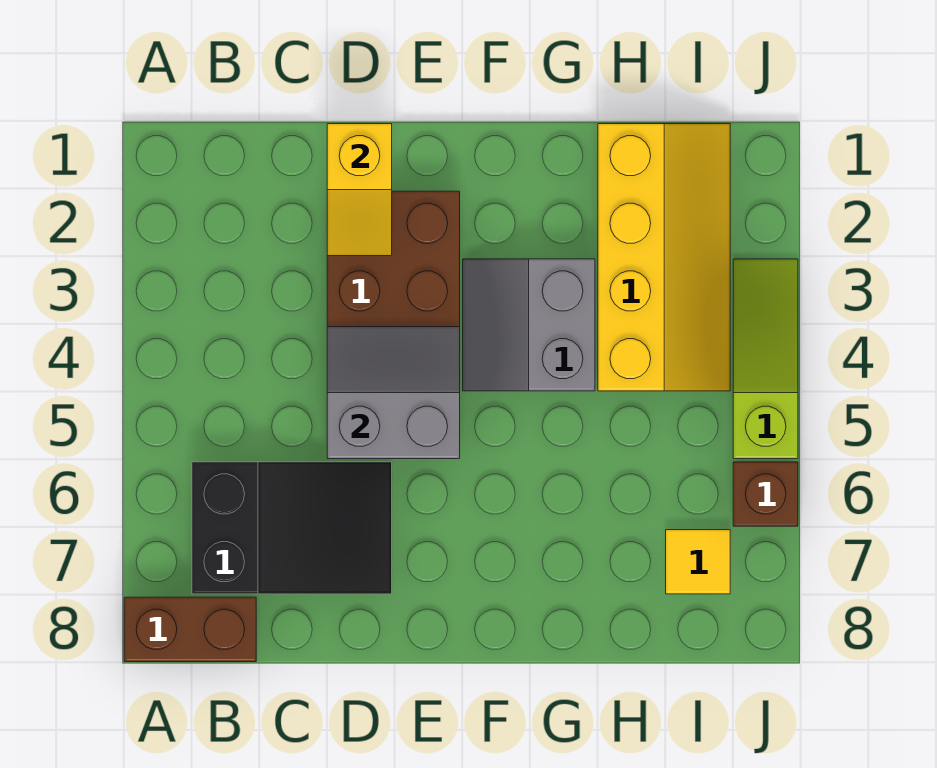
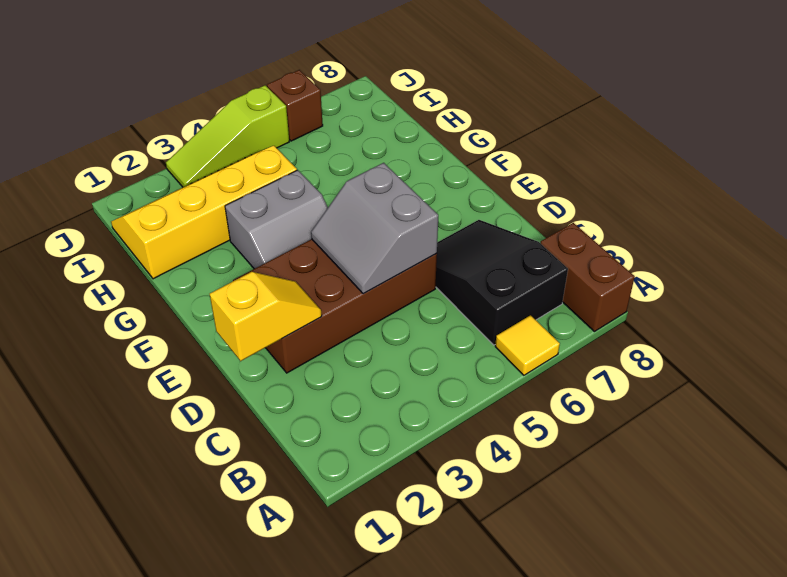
yellow tile I7 level 1 -> yellow tile A6 level 1

